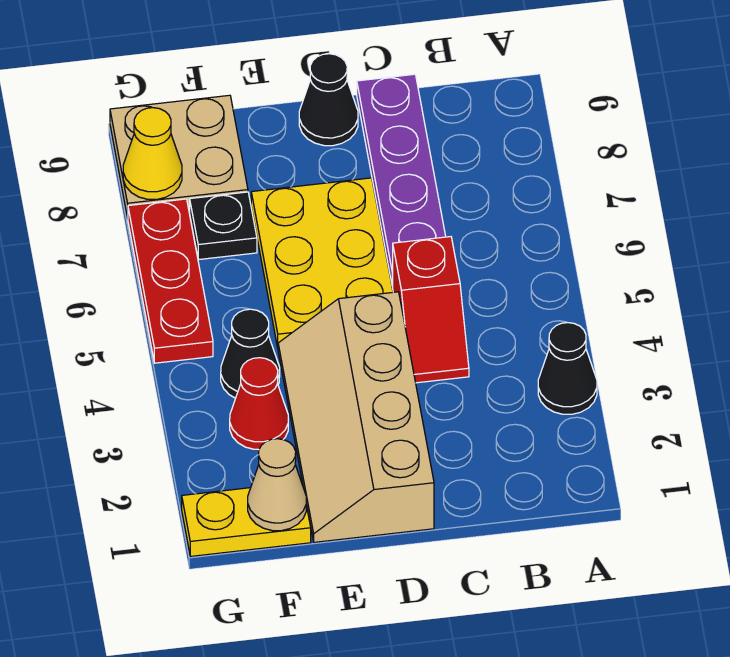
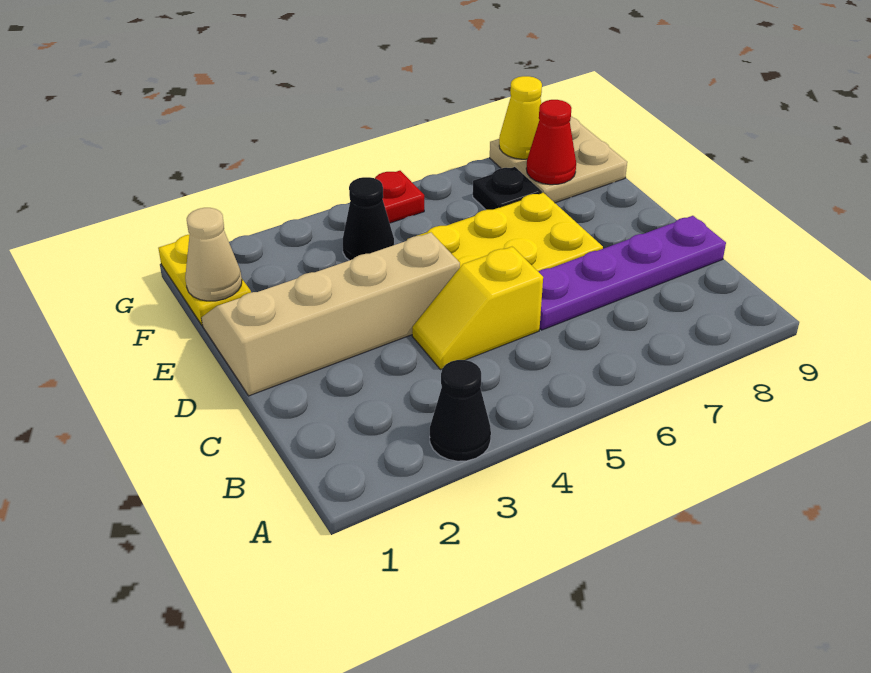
red slope C4:C5 level 1 top 5 -> yellow slope C4:C5 level 1 top 5
black cone D9 level 1 -> none
red cone F3 level 1 -> red cone F8 level 2
red plate G5:G7 level 1 -> red plate G5 level 1

